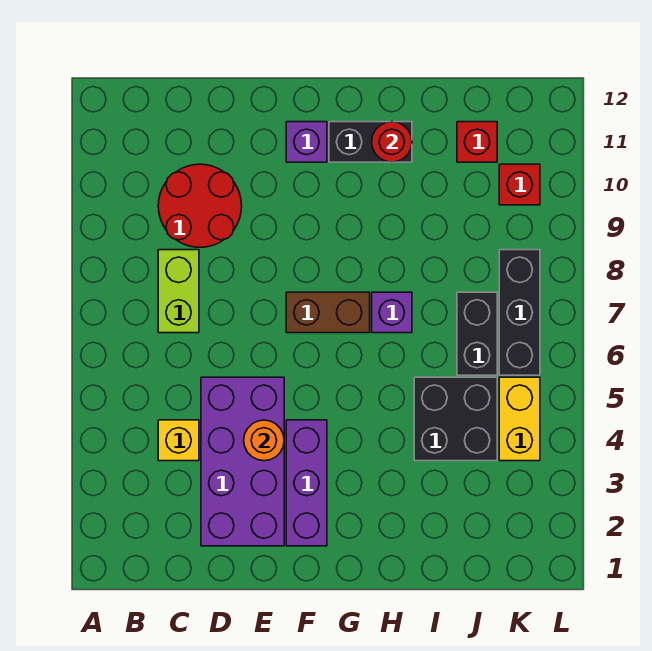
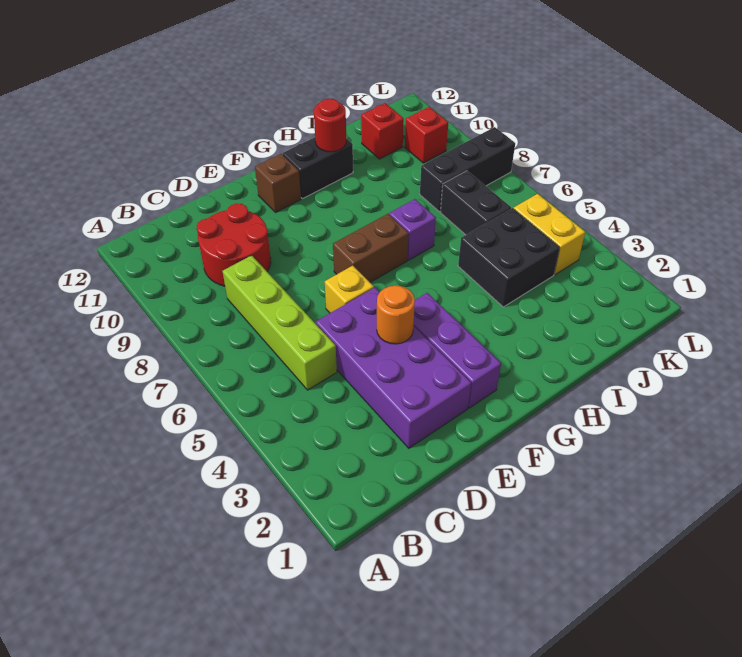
yellow brick C4 level 1 -> yellow brick E6 level 1
lime brick C7:C8 level 1 -> lime brick C5:C8 level 1
purple brick F11 level 1 -> brown brick F11 level 1
black brick K6:K8 level 1 -> black brick J8:L8 level 1

